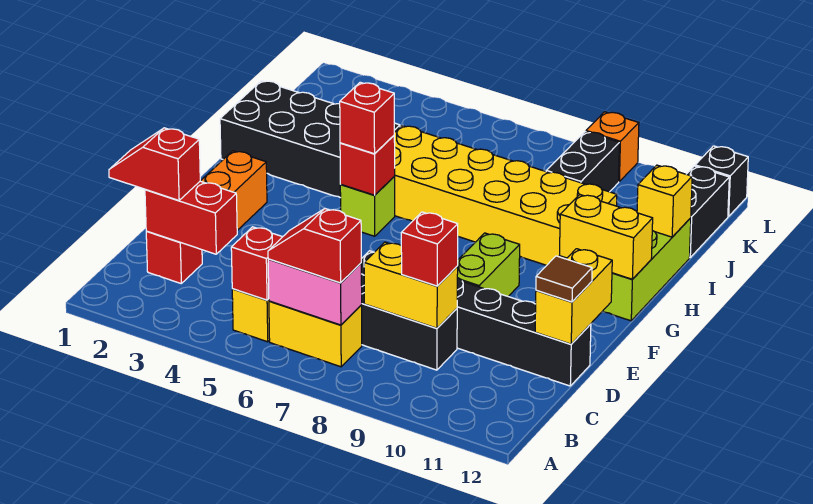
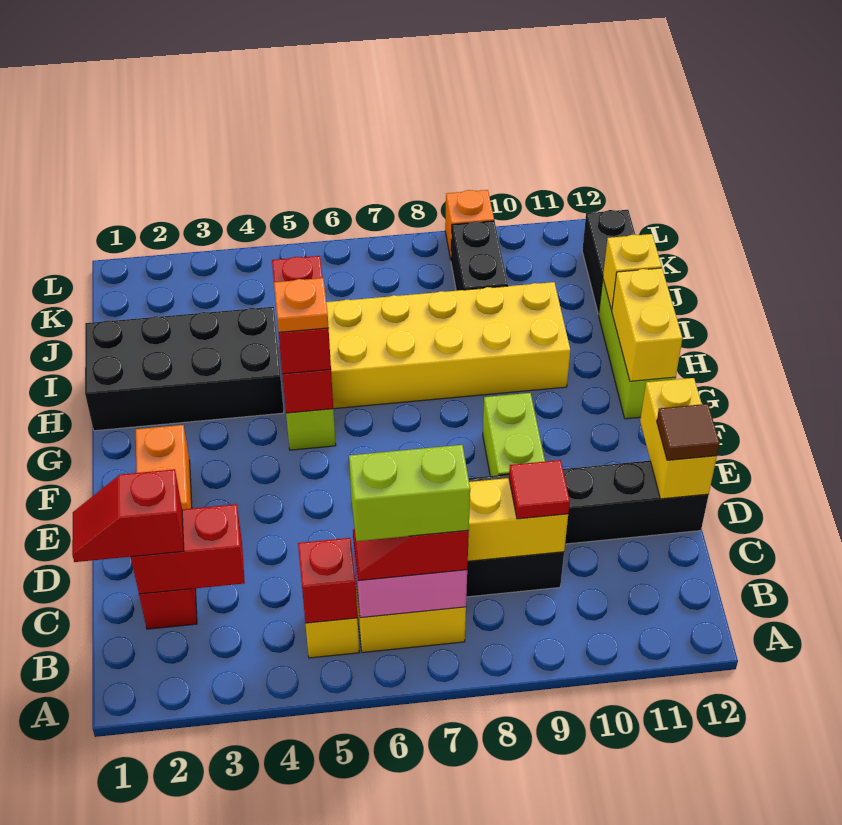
none -> lime brick B6:B7 level 4
red brick C9 level 3 -> red tile C9 level 3
red brick G5 level 3 -> red brick G5:H5 level 3
none -> orange plate G5 level 4
yellow brick G11:G12 level 2 -> yellow brick G12:H12 level 2
black brick L12 level 1 -> none

